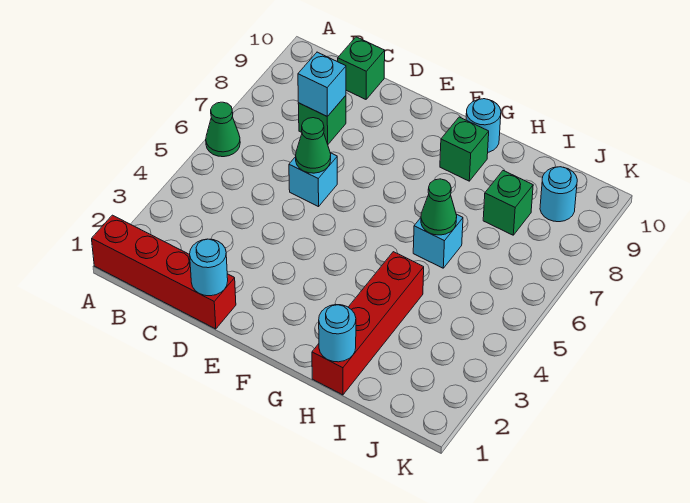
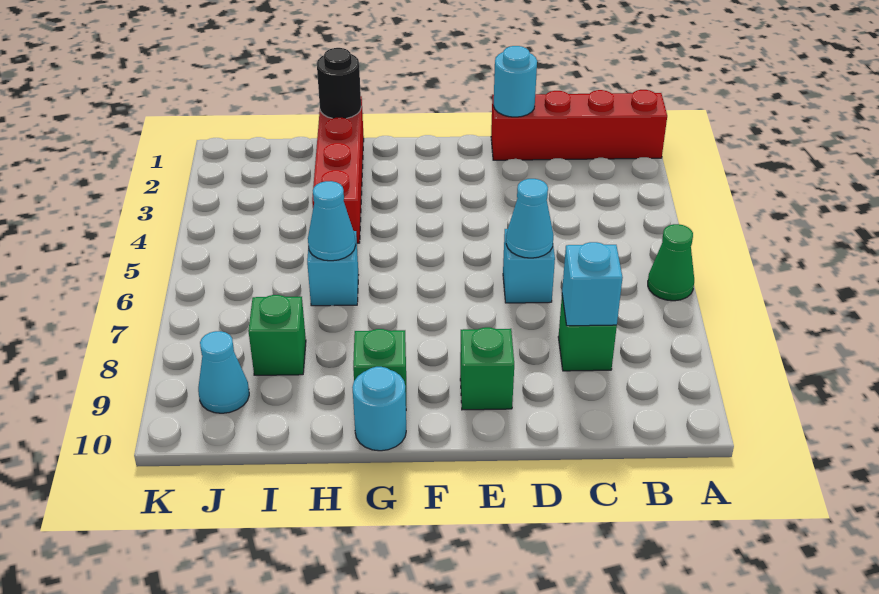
green brick C10 level 1 -> green brick E9 level 1
green cone D6 level 2 -> cyan cone D6 level 2
cyan round brick H1 level 2 -> black round brick H1 level 2
green cone H6 level 2 -> cyan cone H6 level 2
cyan round brick J9 level 1 -> cyan cone J9 level 1

